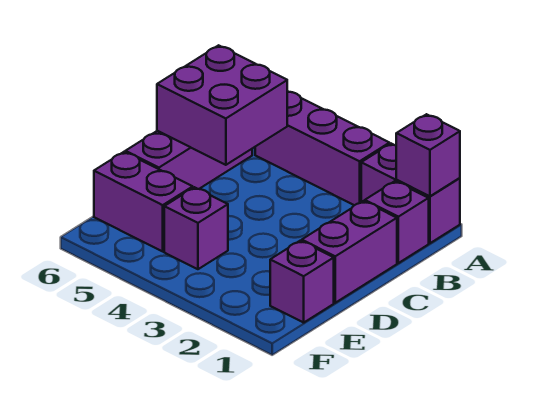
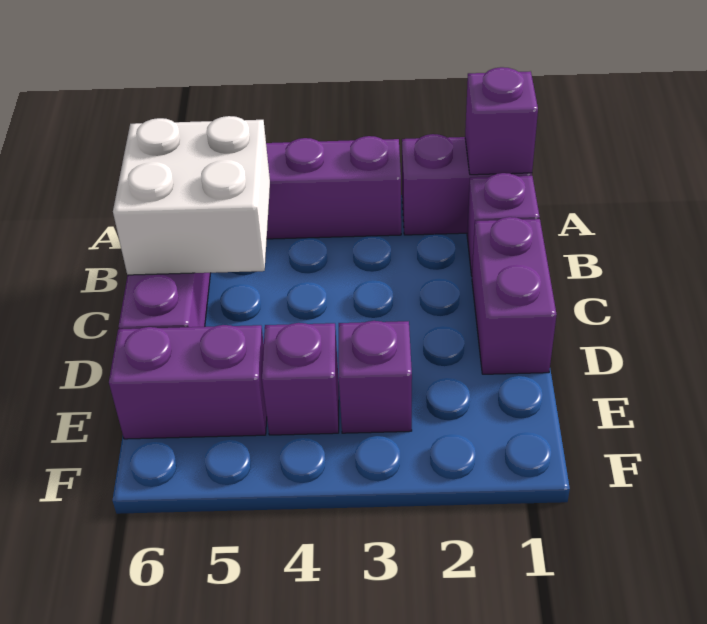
purple brick B5:C6 level 2 -> white brick B5:C6 level 2
purple brick E1 level 1 -> purple brick E3 level 1

